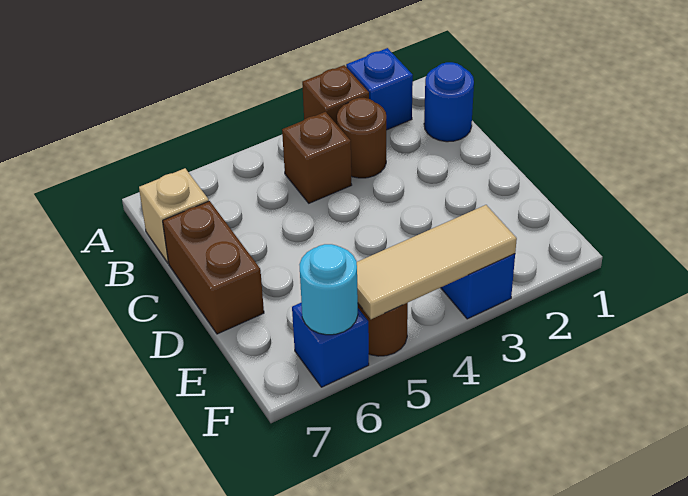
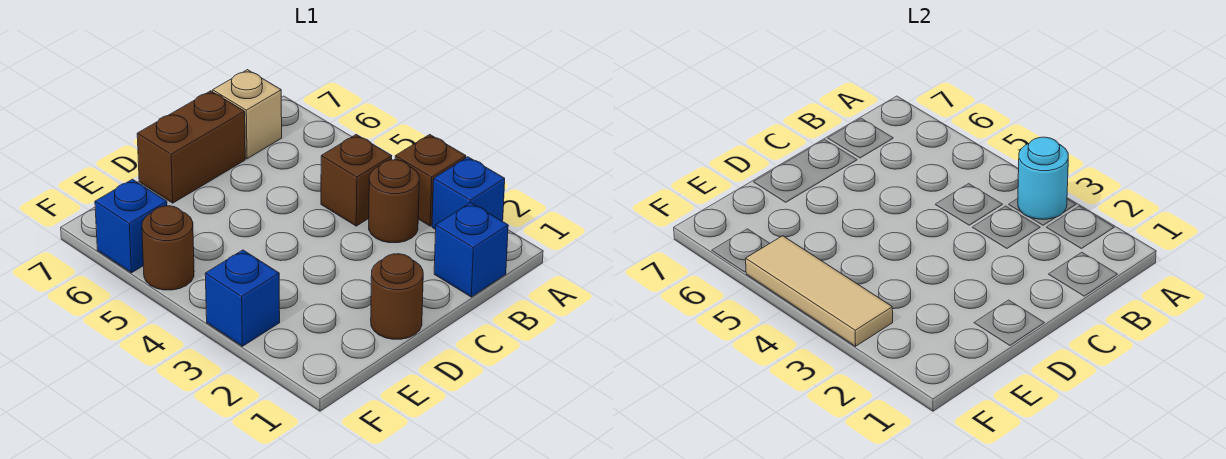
blue round brick B1 level 1 -> blue brick B1 level 1
none -> brown round brick D1 level 1
cyan round brick F6 level 2 -> cyan round brick A3 level 2

